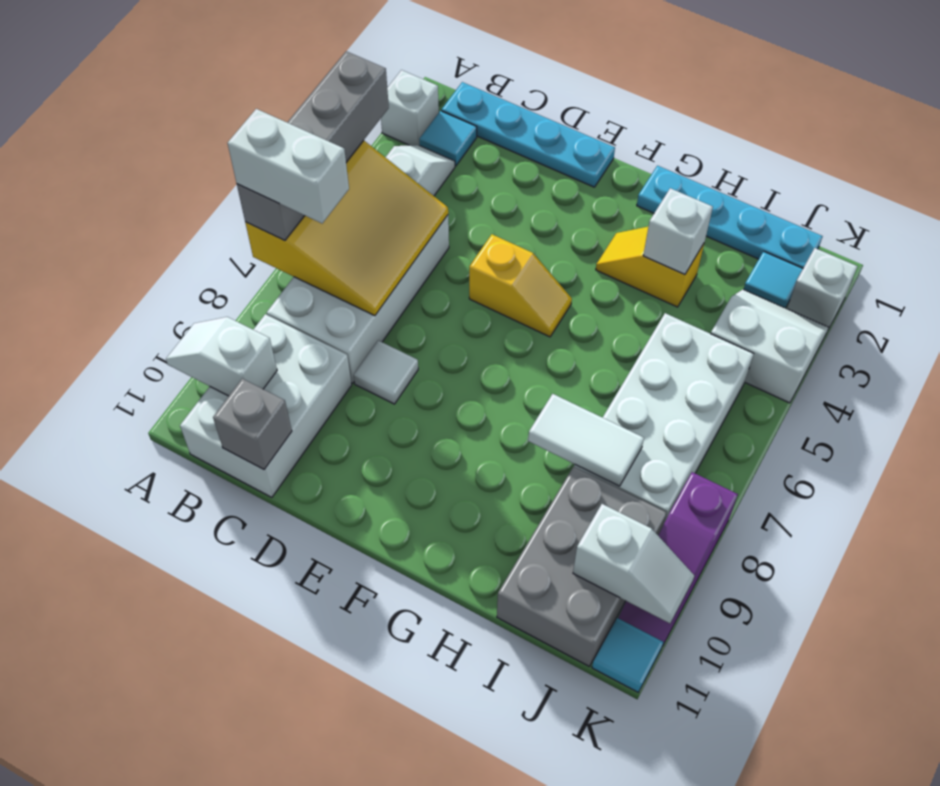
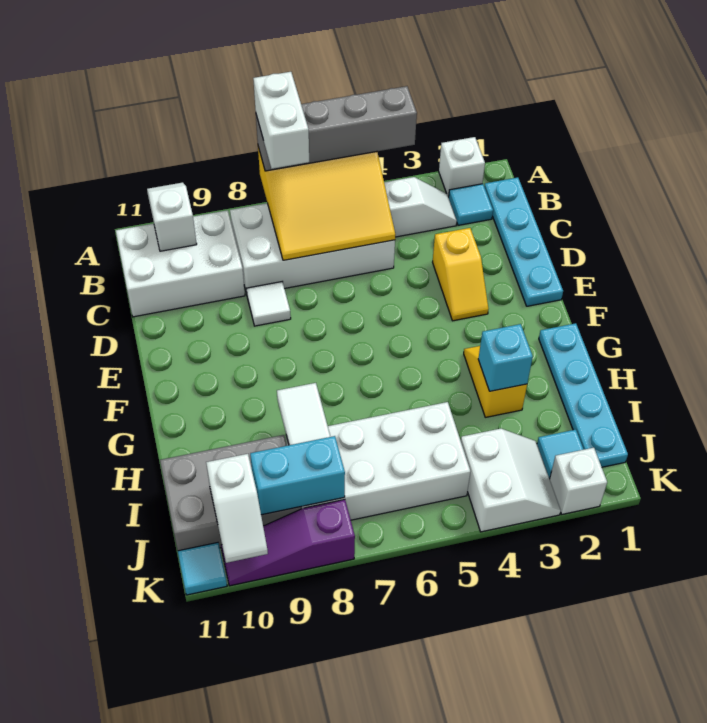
grey brick C11 level 2 -> none
yellow slope E5:F5 level 1 top E -> yellow slope D3:E3 level 1 top D
white brick H3 level 2 -> cyan brick H3 level 2
none -> cyan brick J8:J9 level 2

